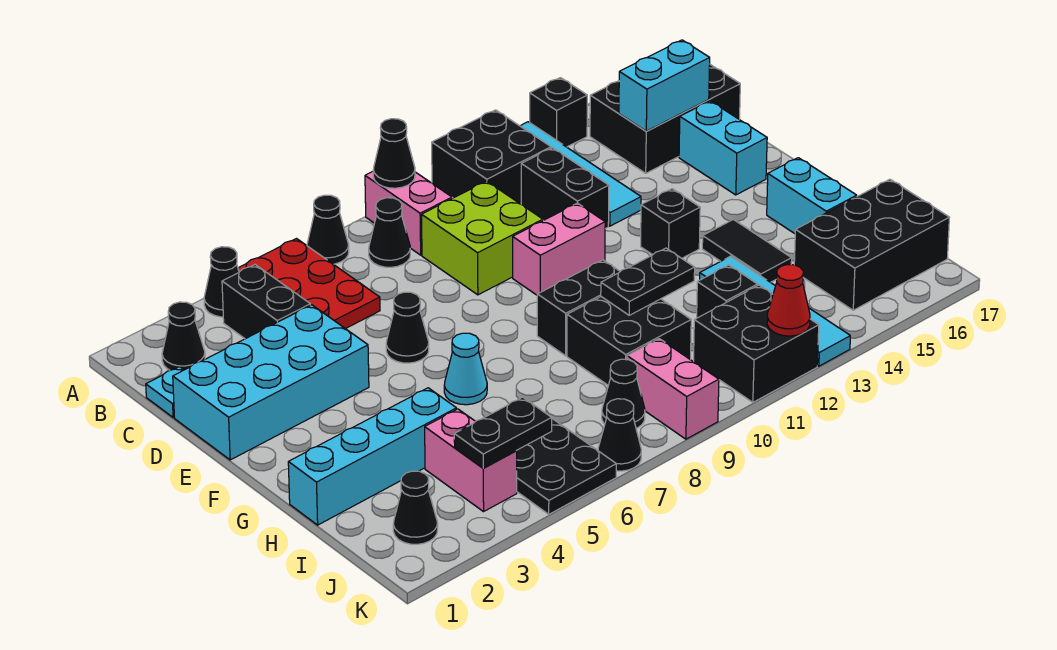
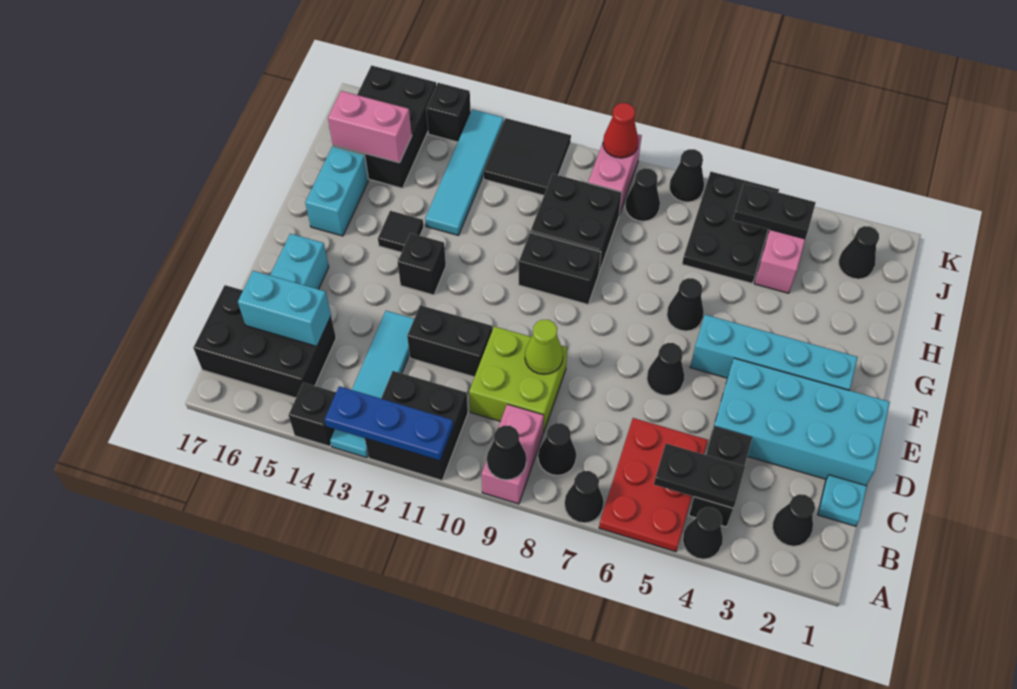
none -> blue plate A11:A13 level 2
black brick C12:D12 level 1 -> black brick D11:D12 level 1
none -> lime cone D9 level 2
pink brick E10:E11 level 1 -> pink brick I15:I16 level 2
cyan cone G6 level 1 -> black cone G6 level 1
black tile G14:H14 level 1 -> black tile G14 level 1
cyan brick H1:H4 level 1 -> cyan brick F2:F5 level 1
black plate H10:H11 level 2 -> black plate B4:B5 level 2
black brick I12 level 1 -> black brick K14 level 1
black brick I15:J17 level 1 -> black brick I15:K16 level 1
black brick J11:K12 level 1 -> black tile J11:K12 level 1
red cone K12 level 2 -> red cone K9 level 2

